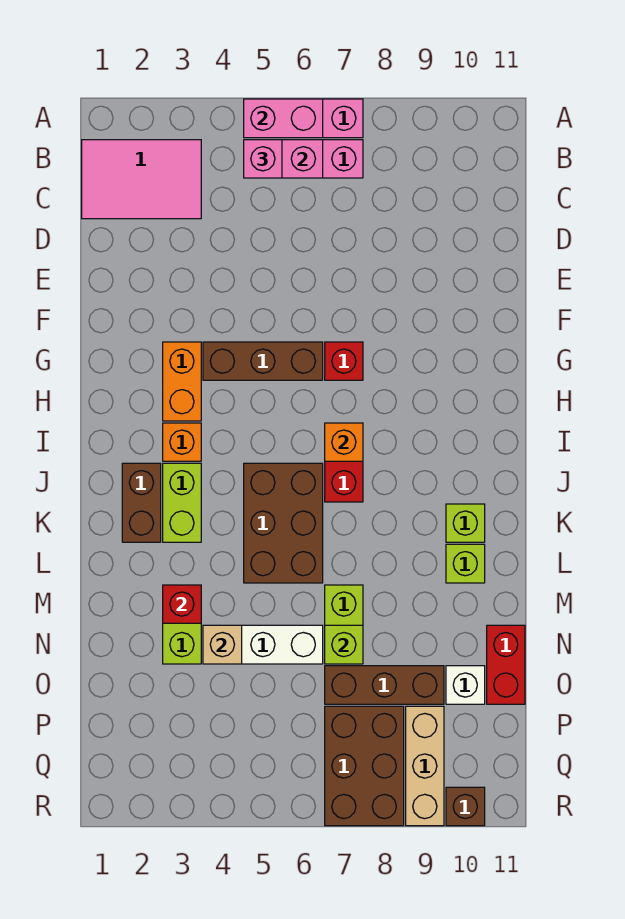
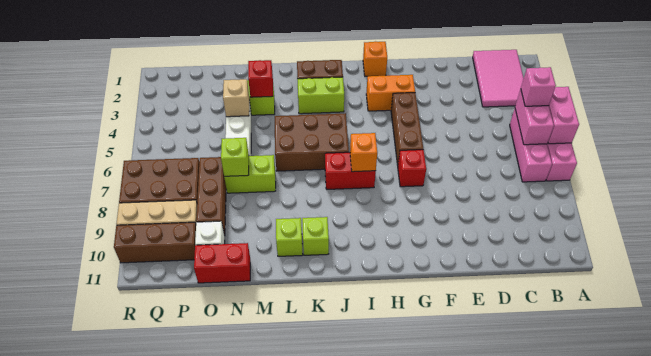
orange brick I3 level 1 -> orange brick H1 level 1
brown brick R10 level 1 -> brown brick P10:R10 level 1

